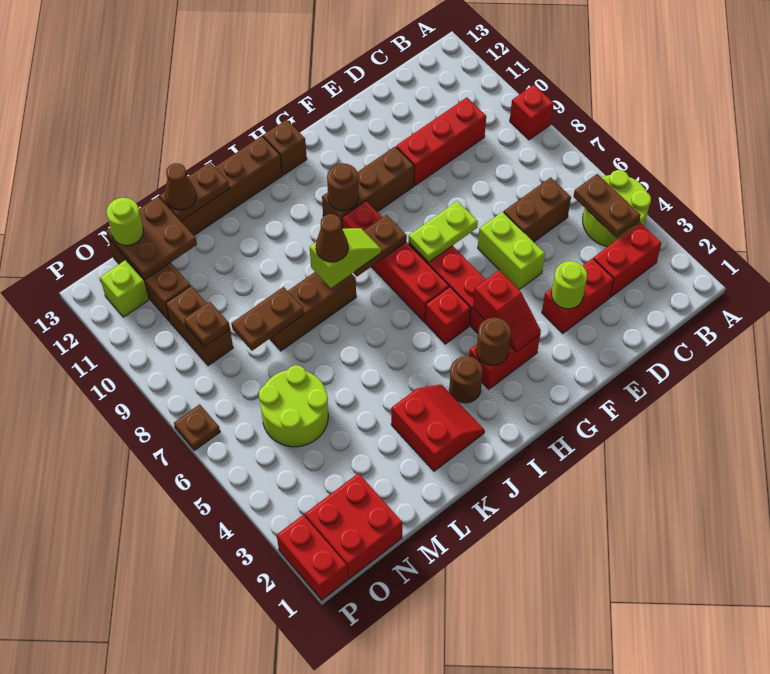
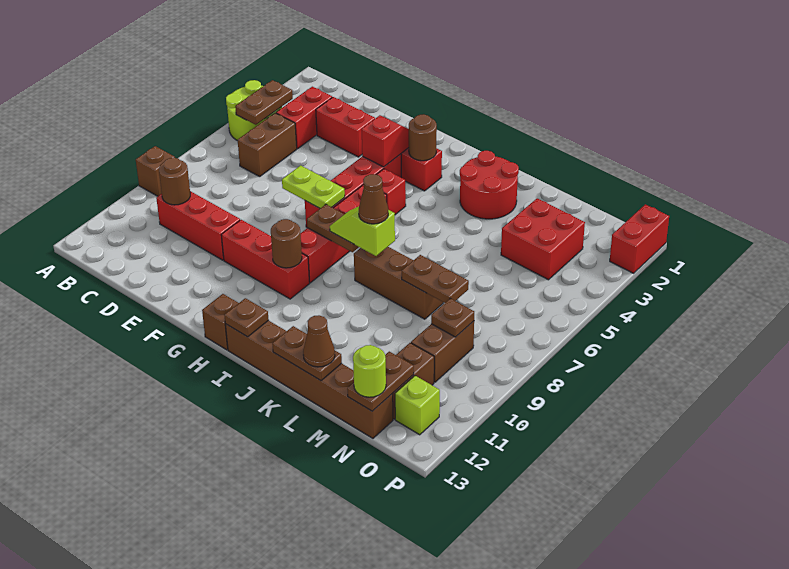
red brick A9 level 1 -> brown brick A9 level 1
red brick B3:C3 level 1 -> red brick C3:C4 level 1
brown brick C6:D6 level 1 -> brown brick C5:C6 level 1
lime round brick E3 level 2 -> none
lime brick E5:E6 level 1 -> none
brown brick F10:H10 level 1 -> red brick F10:H10 level 1
brown round brick I3 level 1 -> brown round brick C10 level 2
red slope J2:K3 level 1 top K -> red round brick J2:K3 level 1
lime round brick M5:N6 level 1 -> none
brown plate M12:N13 level 2 -> brown plate N12:N13 level 2
red brick N1:O2 level 1 -> red brick M3:N4 level 1
brown plate P7 level 1 -> brown plate I13 level 2

